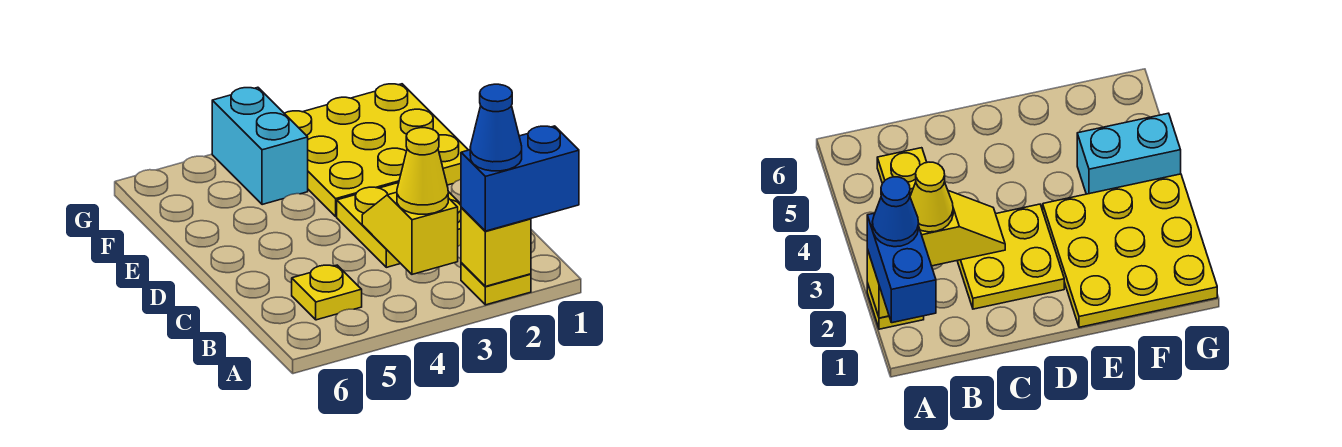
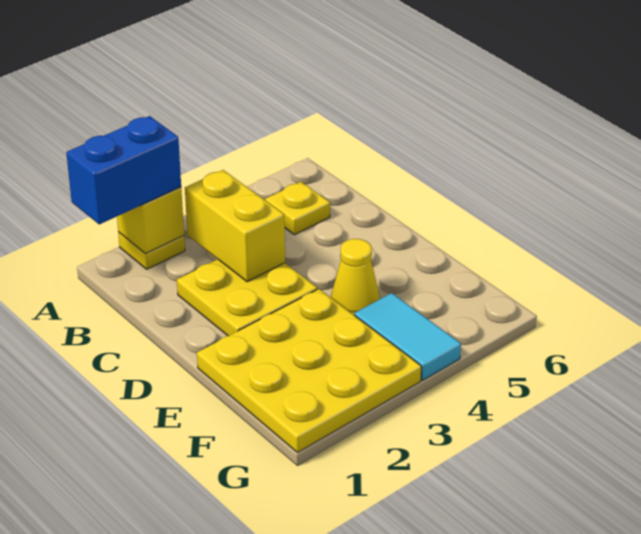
blue cone A2 level 4 -> none
yellow slope B3:C3 level 2 top B -> yellow brick B3:C3 level 2
yellow cone B3 level 3 -> yellow cone E4 level 1
cyan brick F4:G4 level 1 -> cyan tile F4:G4 level 1

